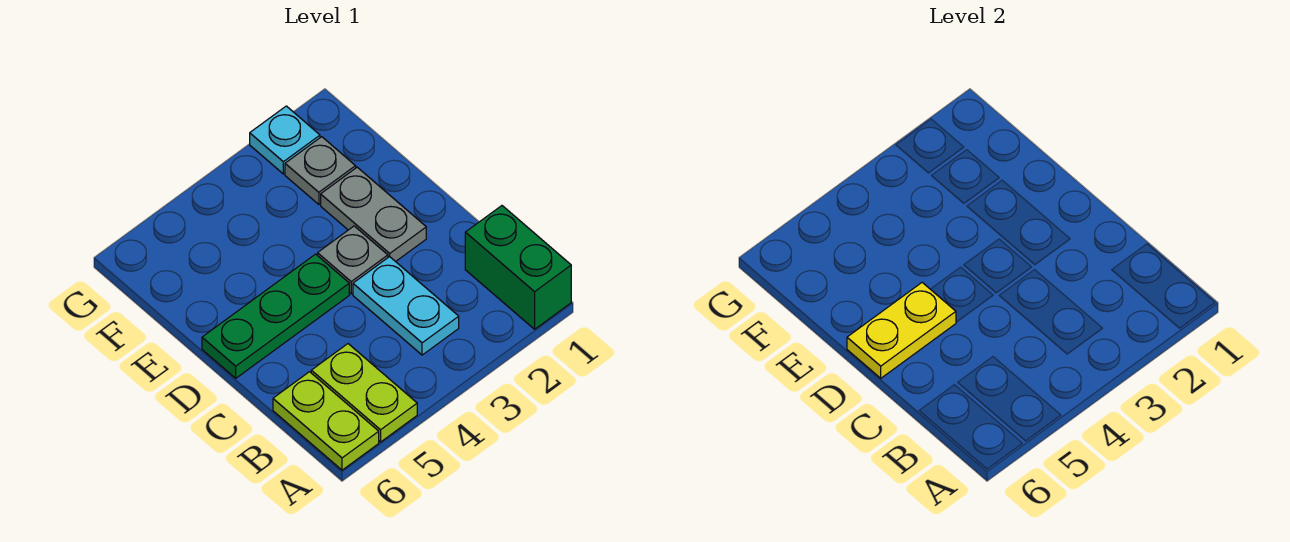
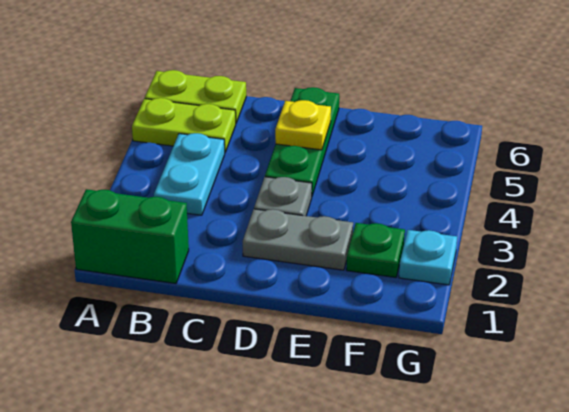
cyan plate B3:C3 level 1 -> cyan plate B3:B4 level 1
yellow plate D5:D6 level 2 -> yellow plate D5 level 2
grey plate F2 level 1 -> green plate F2 level 1

